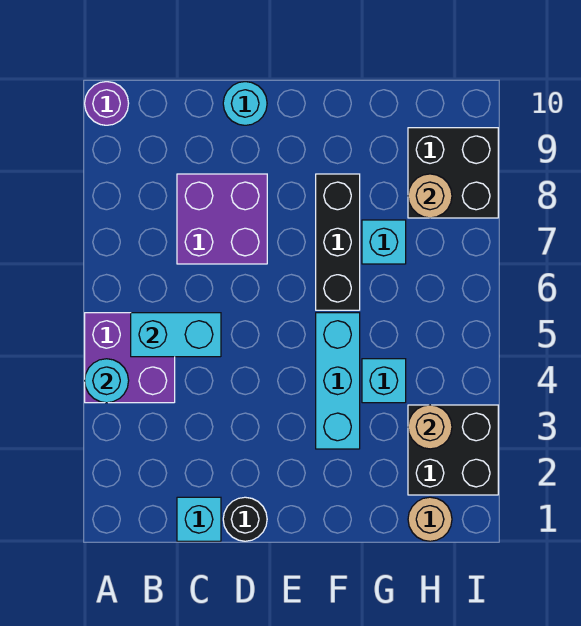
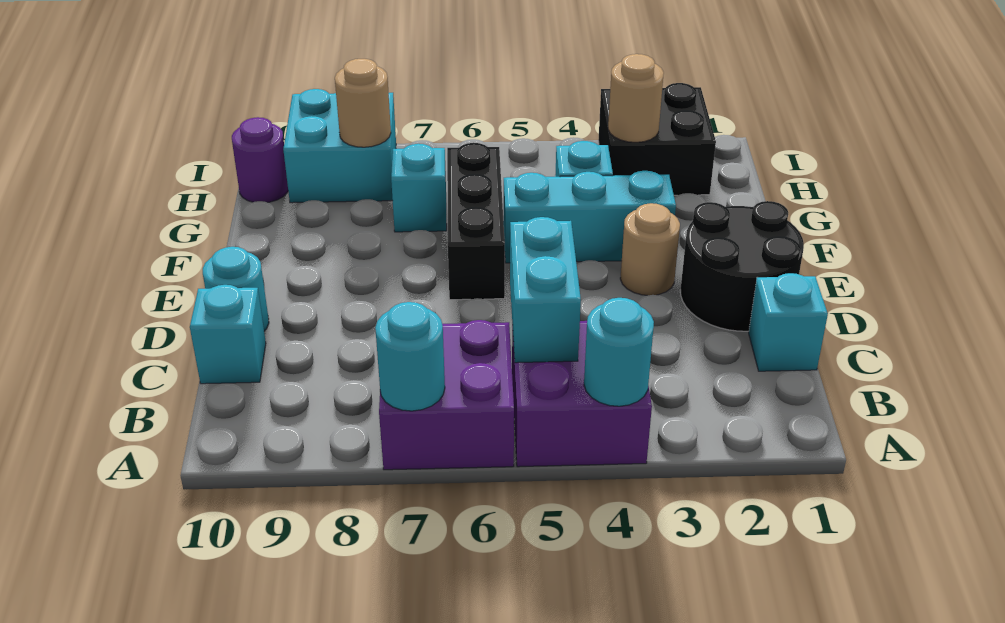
none -> cyan round brick A7 level 2
purple round brick A10 level 1 -> purple round brick H10 level 1
purple brick C7:D8 level 1 -> purple brick A6:B7 level 1
none -> cyan brick C10 level 1
black round brick D1 level 1 -> black round brick D1:E2 level 1
black brick F6:F8 level 1 -> black brick E6:G6 level 1
tan round brick H1 level 1 -> tan round brick E3 level 1
black brick H8:I9 level 1 -> cyan brick H8:I9 level 1

